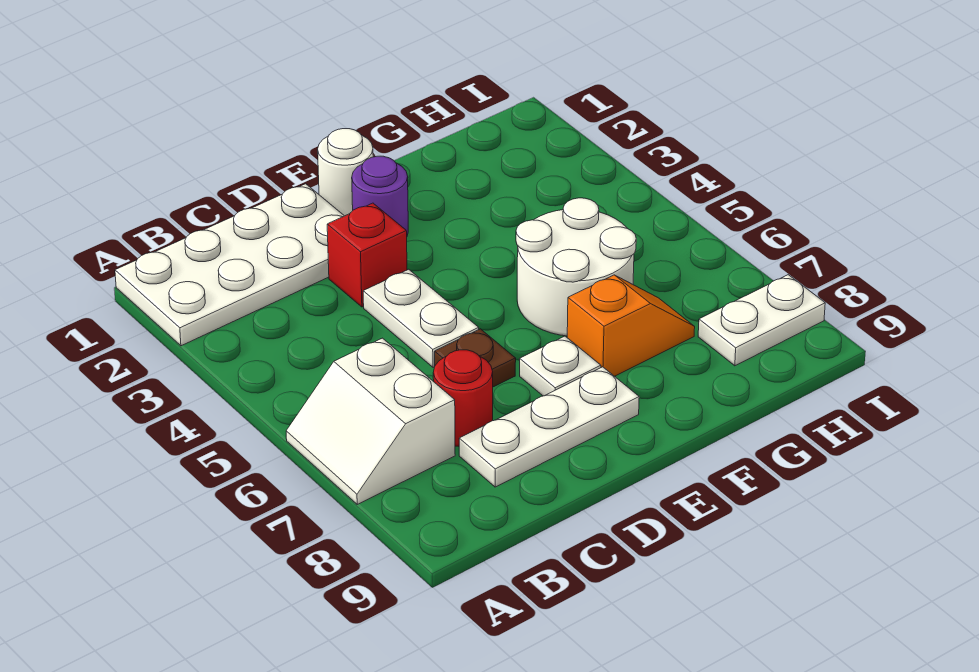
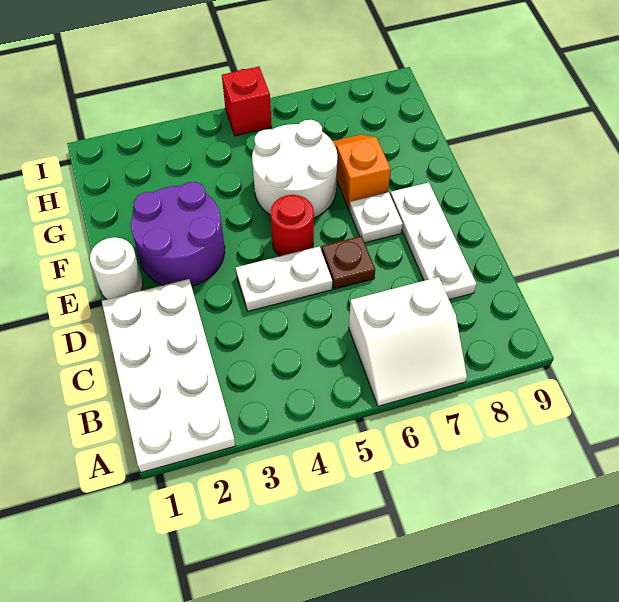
red round brick C7 level 1 -> red round brick E5 level 1
red brick D3 level 1 -> red brick I5 level 1
purple round brick E2 level 1 -> purple round brick E2:F3 level 1
white plate H8:I8 level 1 -> none

